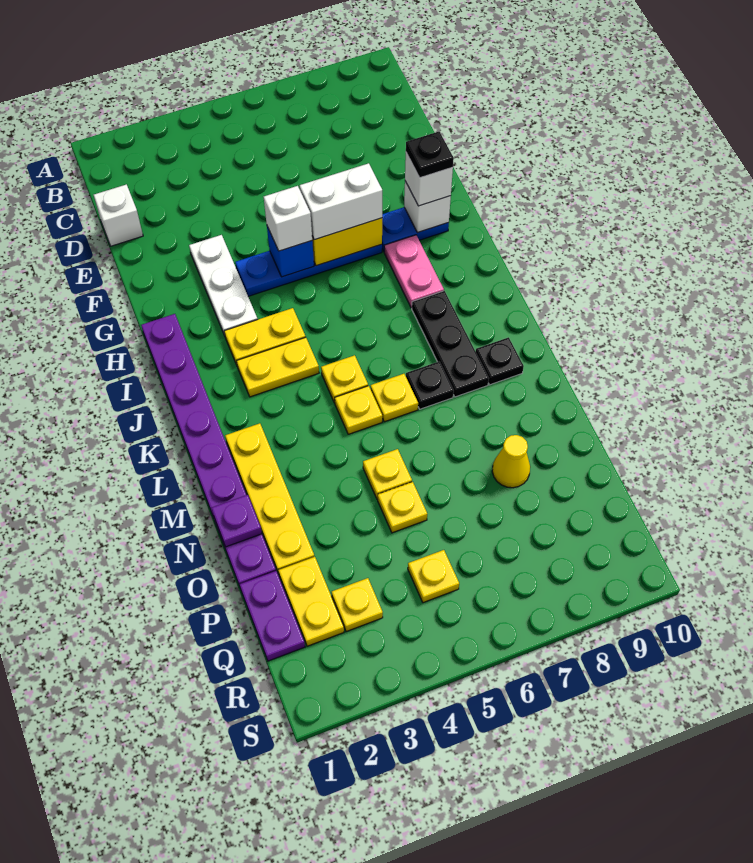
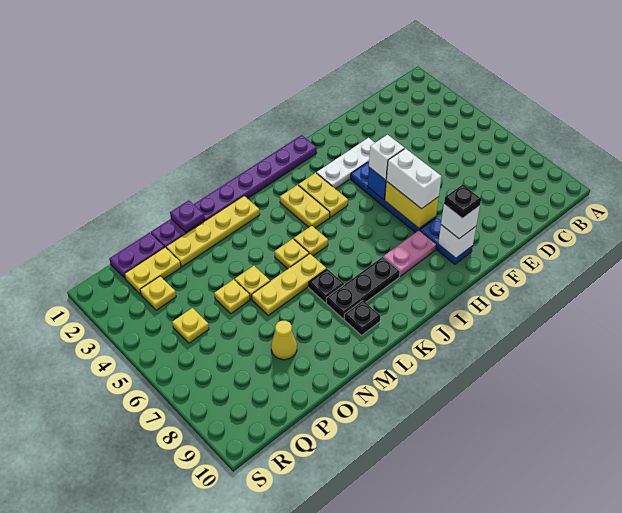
white brick D1 level 1 -> none
yellow plate L6 level 1 -> yellow plate L6:N6 level 1

